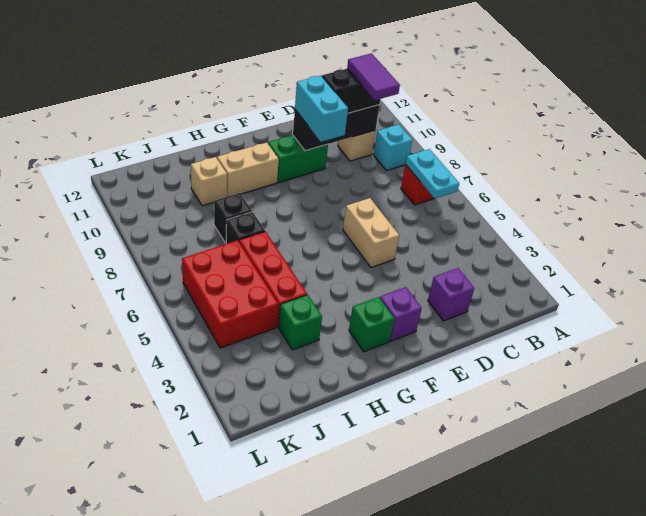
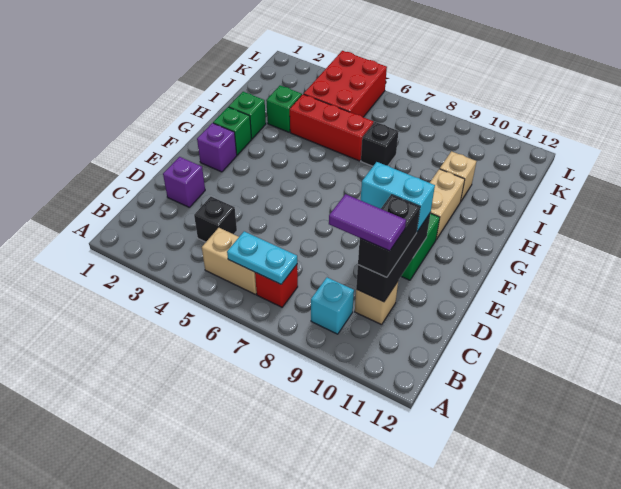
tan brick E5:E6 level 1 -> tan brick B5:B6 level 1
none -> green brick H2 level 1
black brick I8 level 1 -> black brick C4 level 1
red brick J4:K6 level 1 -> red brick J4:L5 level 1

